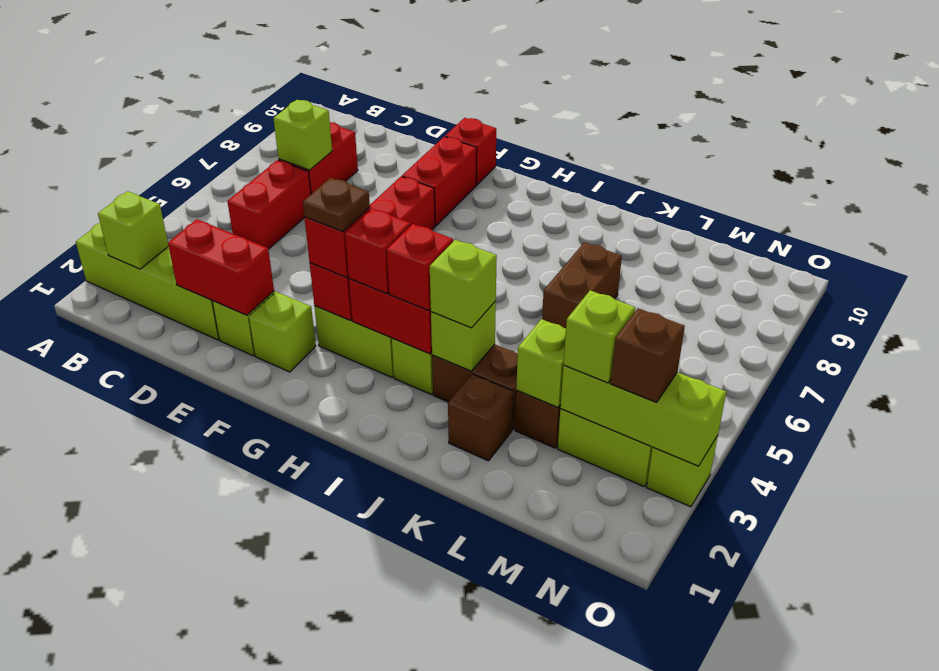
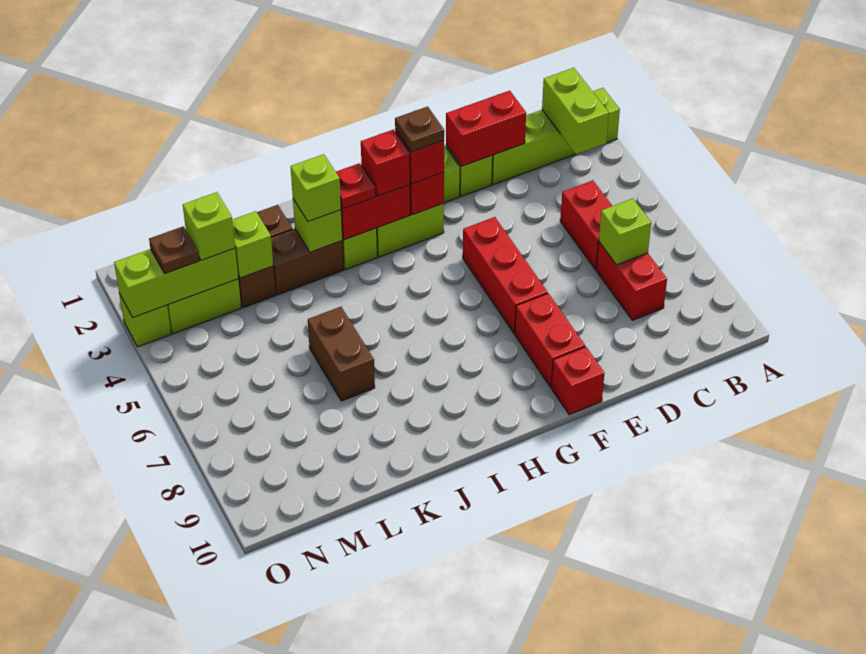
lime brick B2 level 2 -> lime brick B2:B3 level 2
red brick I3 level 3 -> red plate I3 level 3
brown brick N3 level 3 -> brown plate N3 level 3

